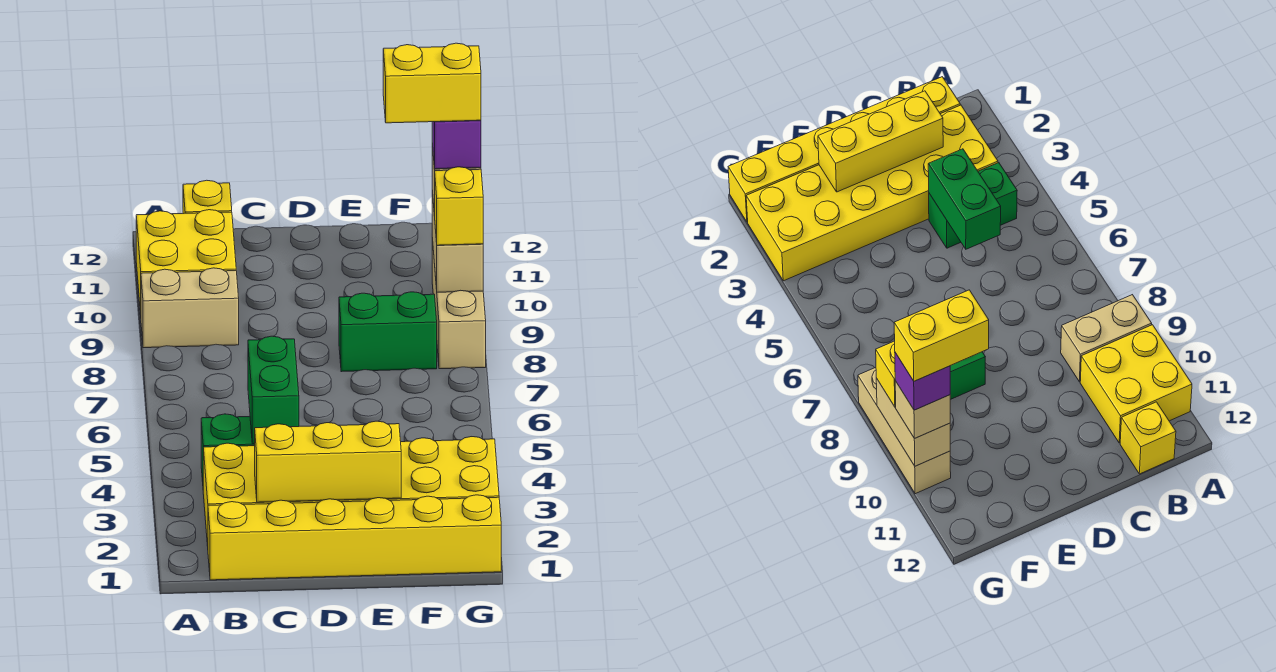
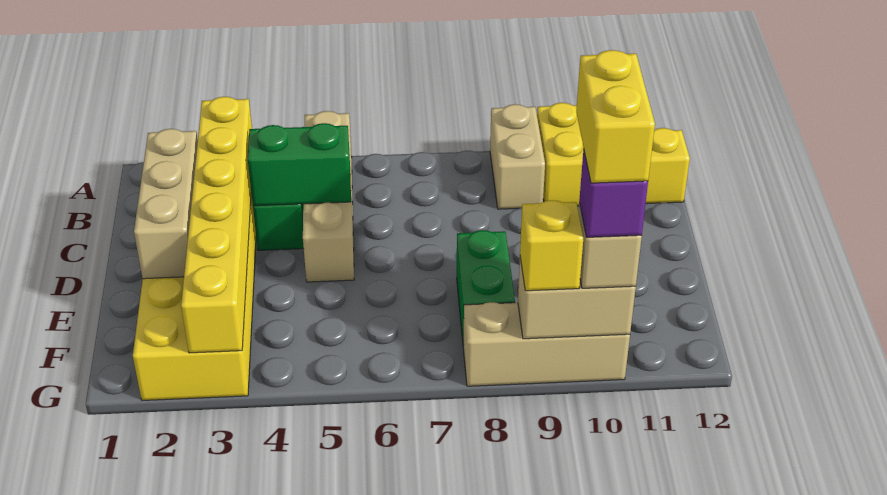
none -> tan brick A5:D5 level 1
yellow brick B1:G1 level 1 -> yellow brick B3:G3 level 2
yellow brick C2:E2 level 2 -> tan brick C2:E2 level 2

